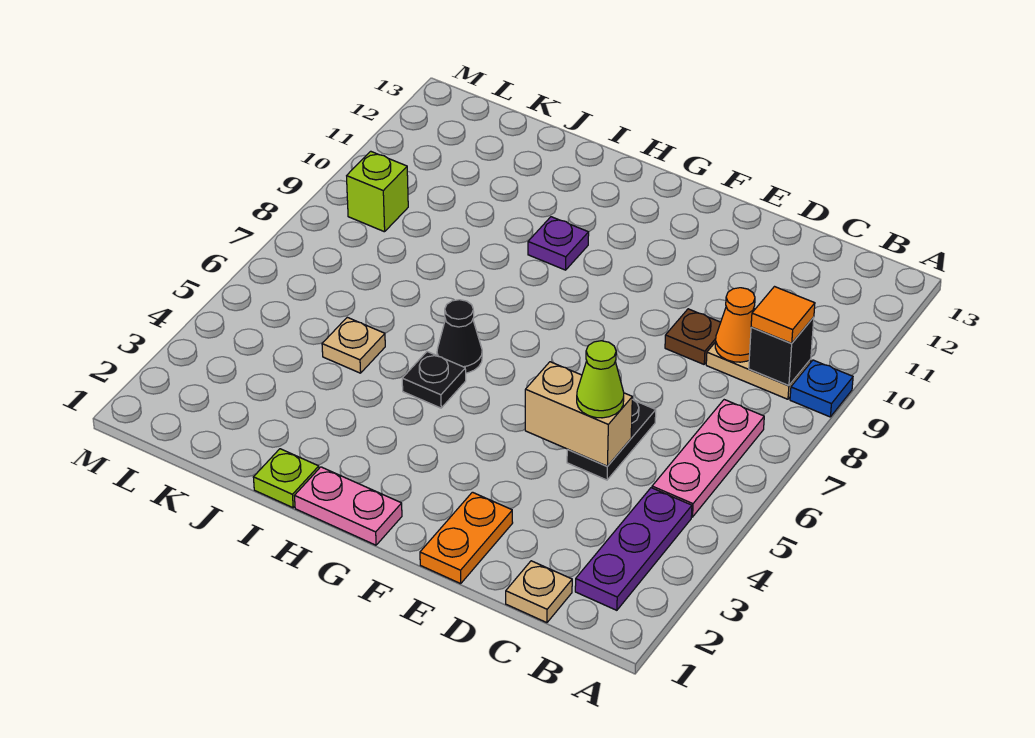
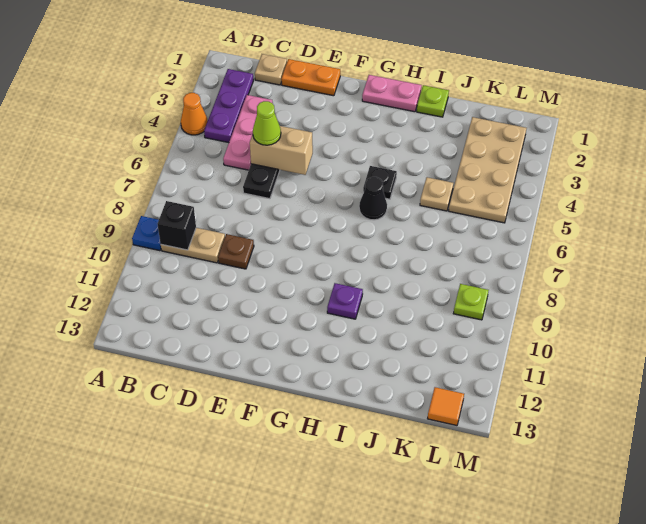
pink plate B5:B7 level 1 -> pink plate C3:C5 level 1
orange tile B9 level 3 -> orange tile L13 level 1
orange cone C9 level 2 -> orange cone A4 level 1
orange plate E1:E2 level 1 -> orange plate D1:E1 level 1
none -> tan plate K2:L5 level 1
lime brick L9 level 1 -> lime plate L9 level 1

